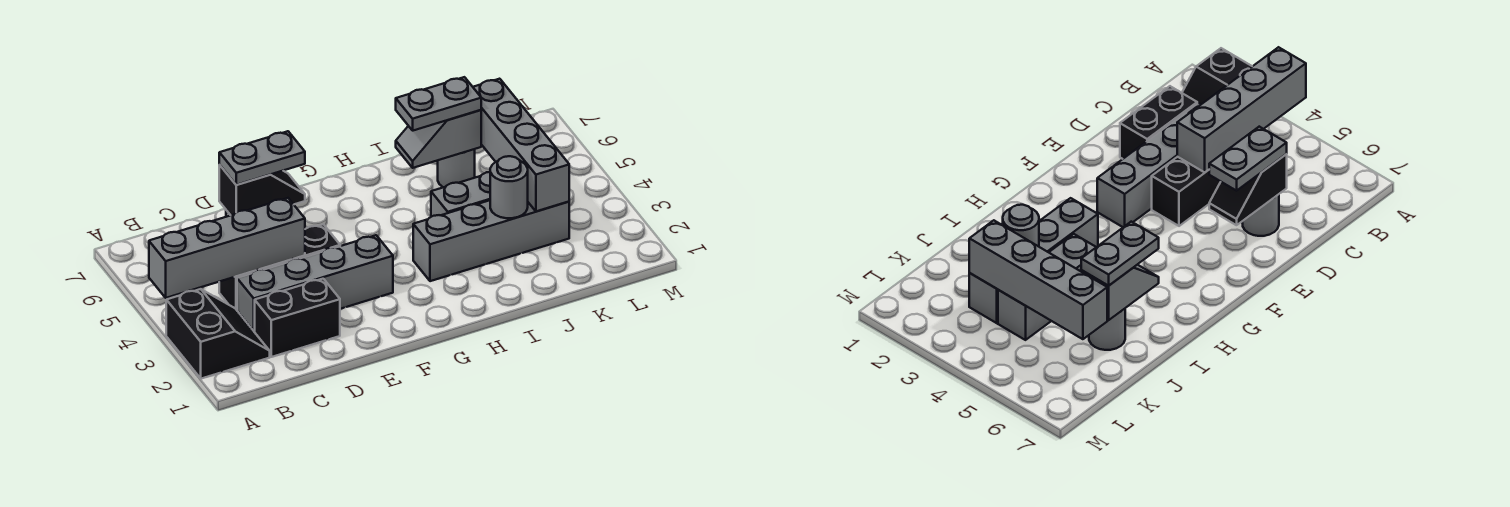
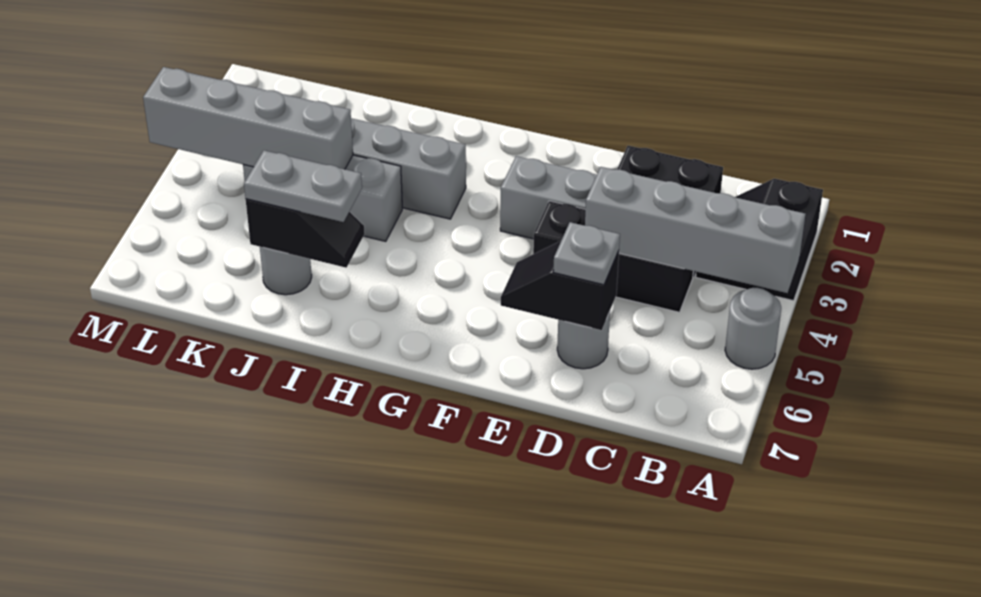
grey plate D6:E6 level 3 -> grey plate D6 level 3
grey slope I6:J6 level 2 top J -> black slope I6:J6 level 2 top J
grey round brick J3 level 2 -> grey round brick A5 level 1
grey brick K3:K6 level 2 -> grey brick J4:M4 level 2

